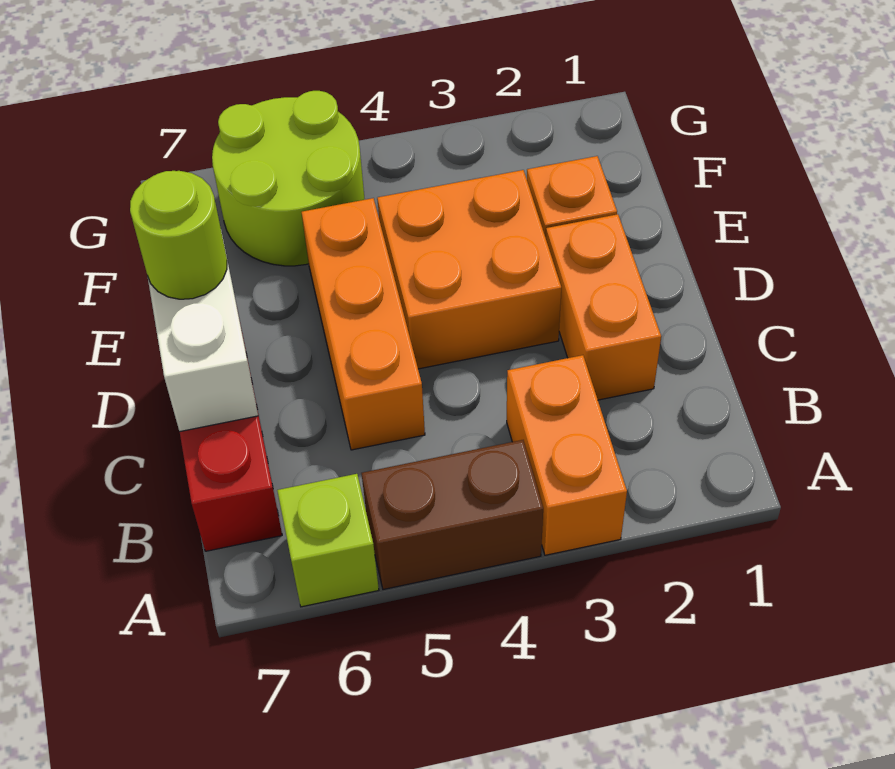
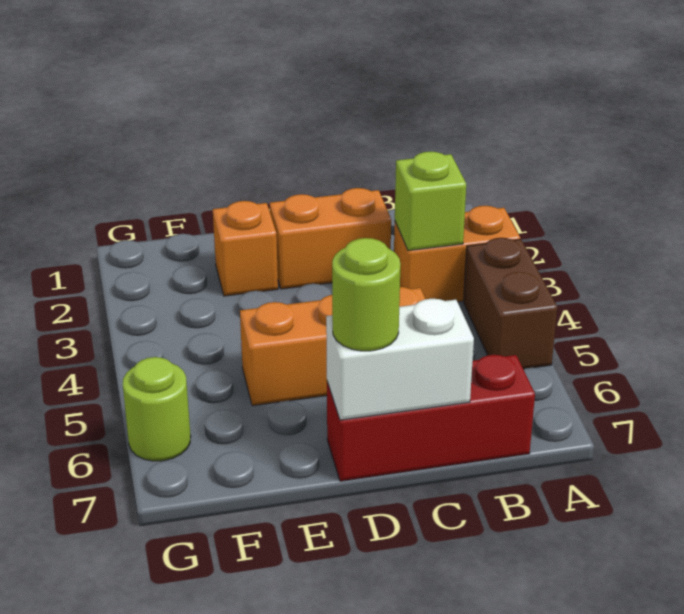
lime brick A6 level 1 -> lime brick B3 level 2
orange brick D3:E4 level 1 -> none
lime round brick F5:G6 level 1 -> lime round brick G6 level 1

